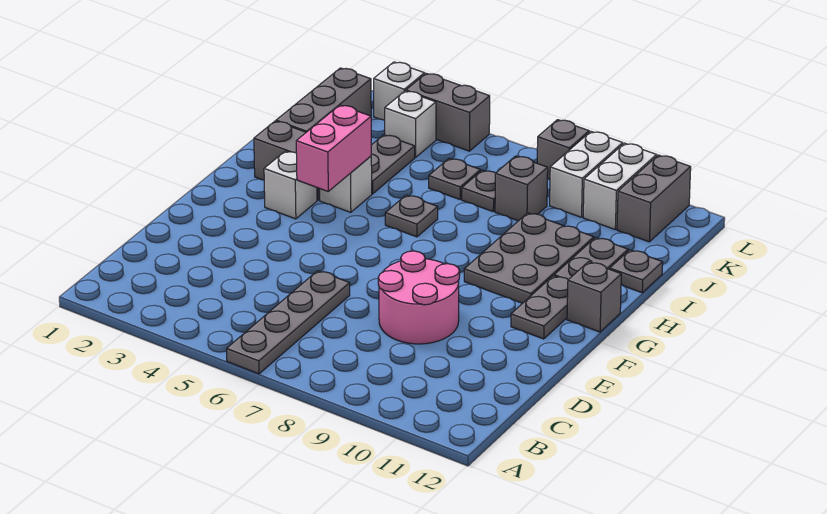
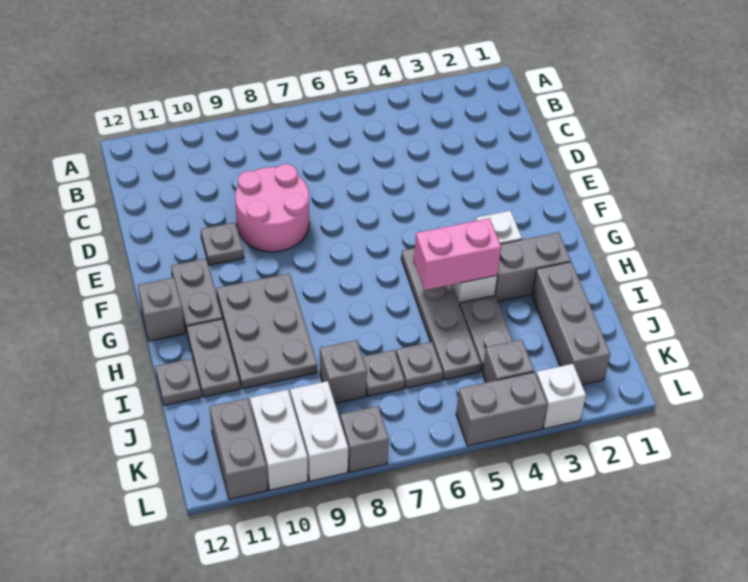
grey plate A6:D6 level 1 -> grey plate G5:J5 level 1
pink brick G4:H4 level 2 -> pink brick H4:H5 level 2
grey plate H6 level 1 -> grey plate E10 level 1
white brick K4 level 1 -> grey brick K4 level 1

